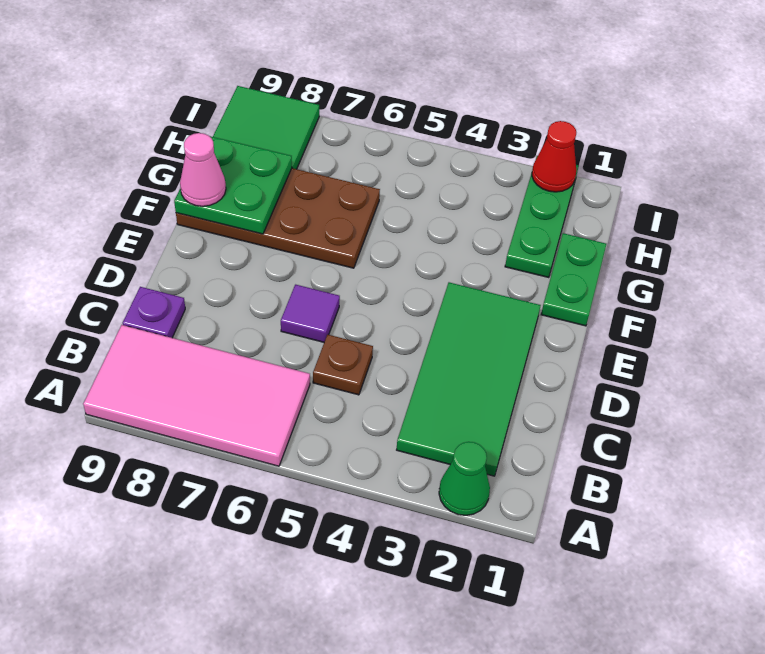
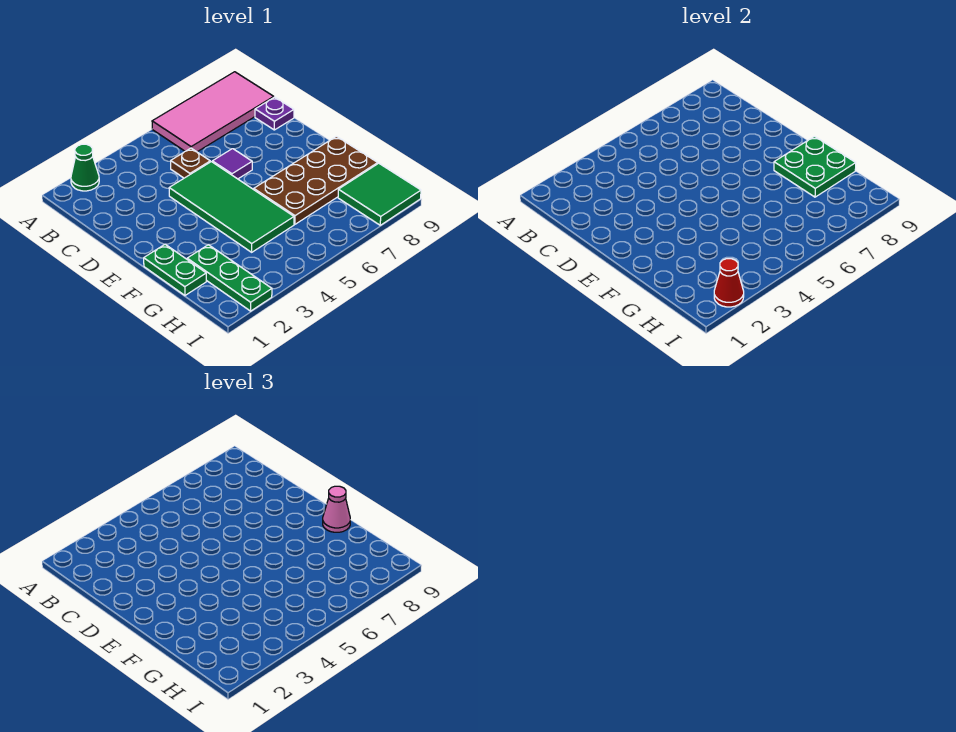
green tile B2:E3 level 1 -> green tile D4:G5 level 1

